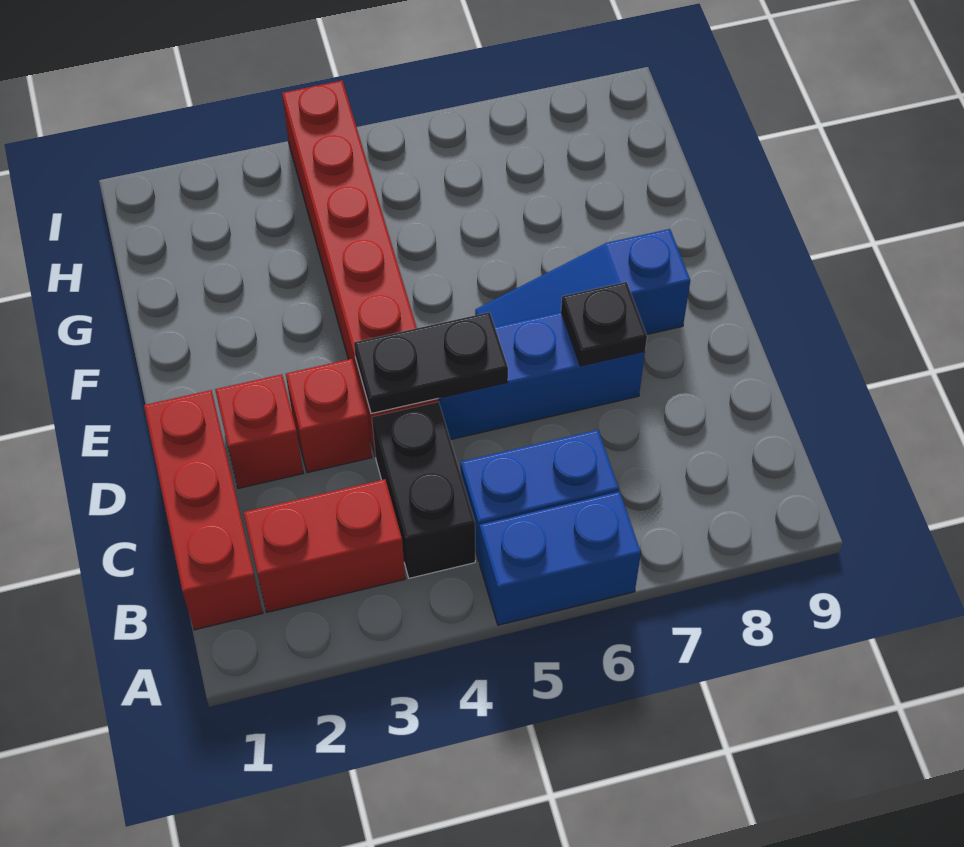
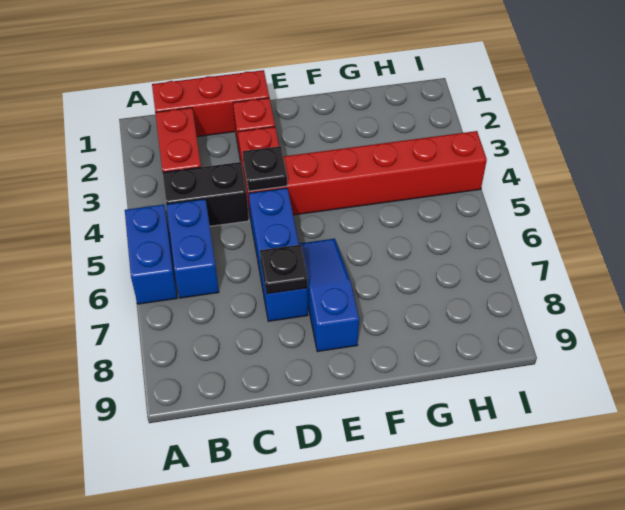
black plate D4:D5 level 2 -> black plate D4 level 2

